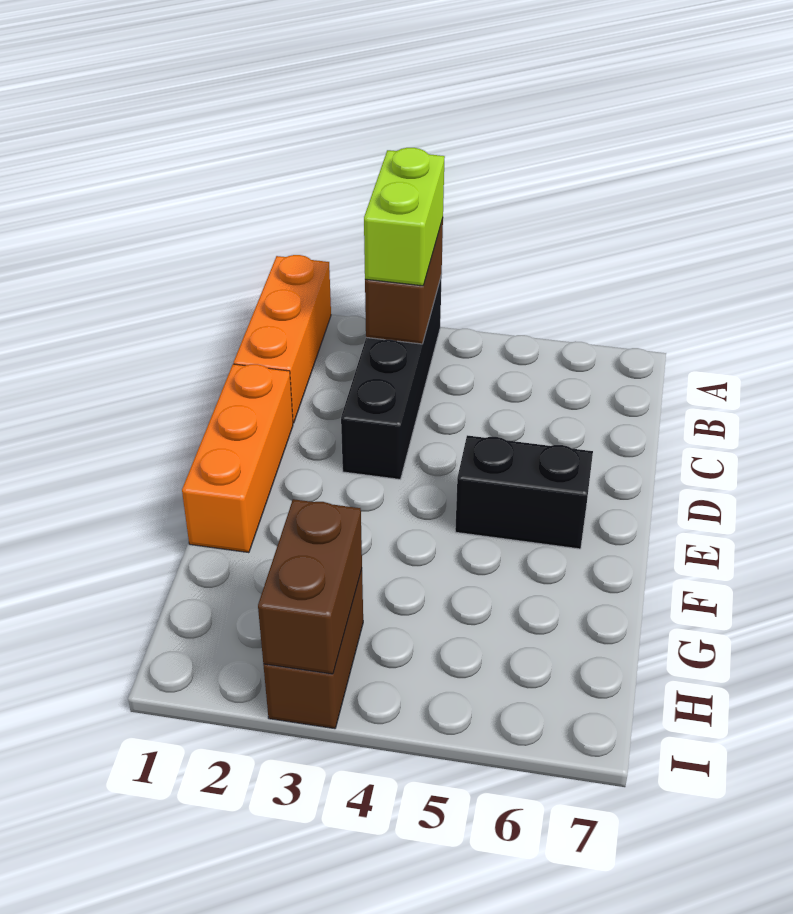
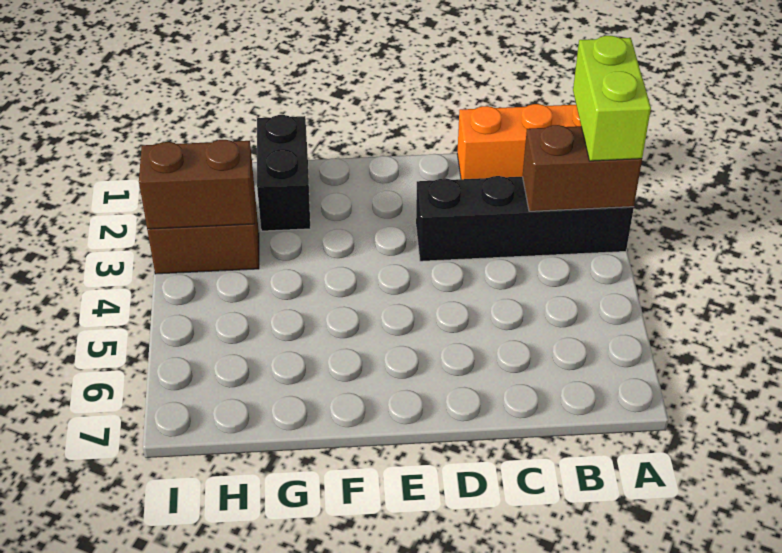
lime brick A3:B3 level 3 -> lime brick A2:A3 level 3
orange brick D1:F1 level 1 -> none
black brick E5:E6 level 1 -> black brick G1:G2 level 1

